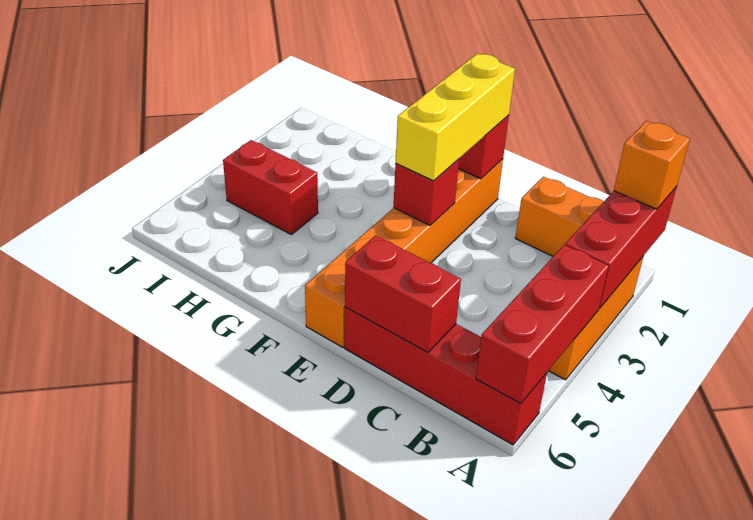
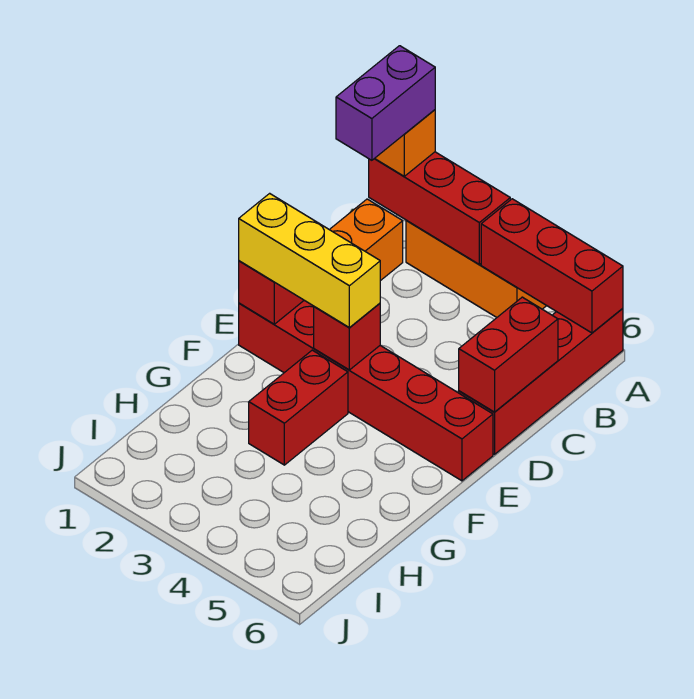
none -> purple brick A1:B1 level 4
orange brick E1:E6 level 1 -> red brick E1:E6 level 1
red brick H4:I4 level 1 -> red brick F3:G3 level 1

